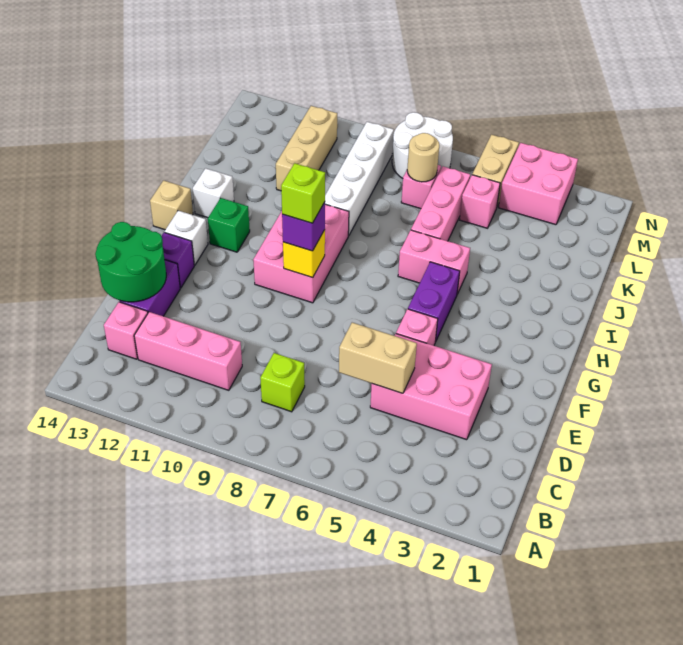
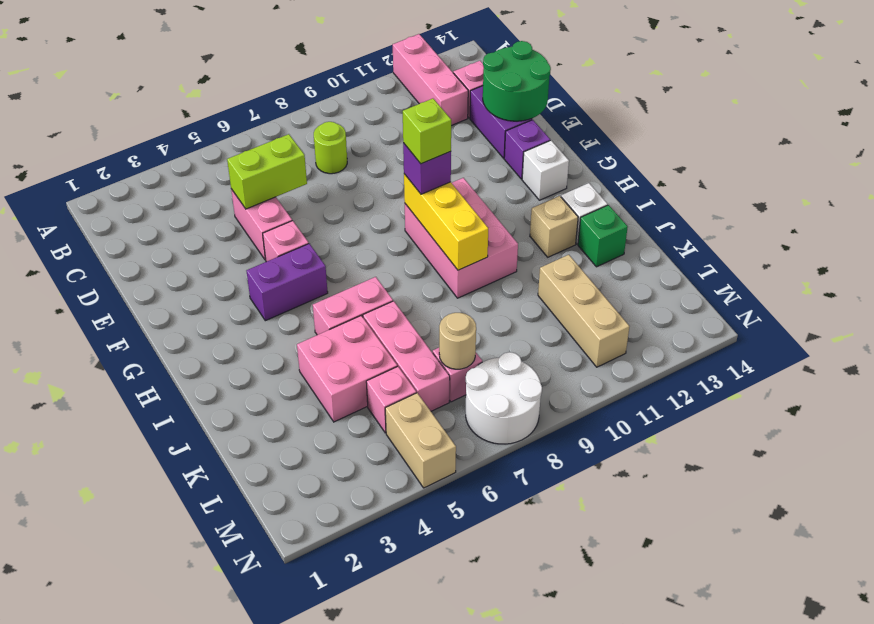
lime brick C8 level 1 -> lime round brick C8 level 1
pink brick C10:C12 level 1 -> pink brick A12:C12 level 1
pink brick D3:E5 level 1 -> pink brick D5:E5 level 1
tan brick D5:D6 level 2 -> lime brick D5:D6 level 2
purple brick G5:H5 level 1 -> purple brick G4:G5 level 1
yellow brick G9 level 2 -> yellow brick G9:I9 level 2
green brick H12 level 1 -> green brick J13 level 1
tan brick H14 level 1 -> tan brick I12 level 1
white brick J9:M9 level 1 -> none
pink brick M3:N4 level 1 -> pink brick J4:K5 level 1

